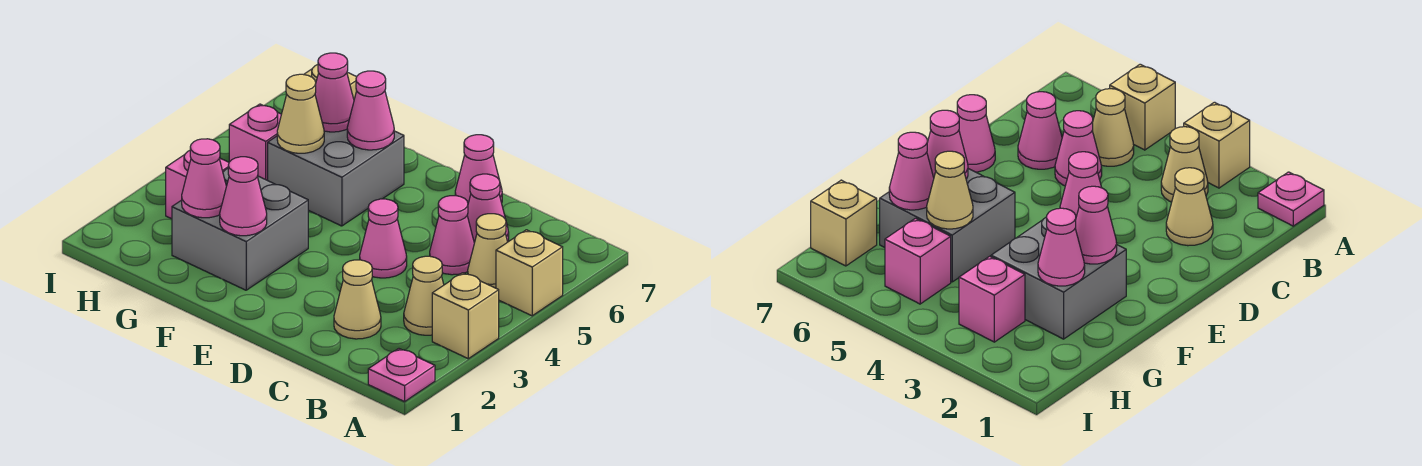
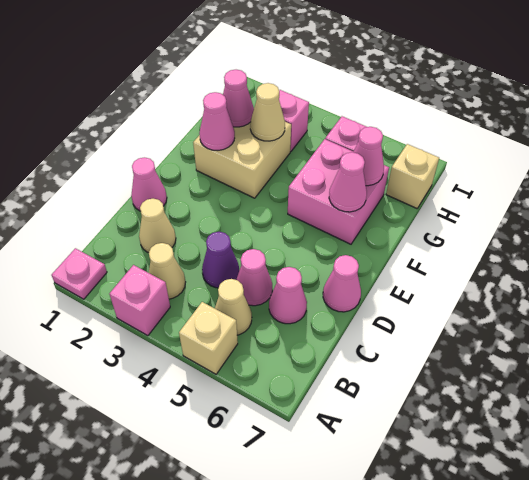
tan brick A3 level 1 -> pink brick A3 level 1
none -> purple cone C4 level 1
pink cone D4 level 1 -> pink cone D1 level 1
grey brick F2:G3 level 1 -> tan brick F2:G3 level 1
grey brick F5:G6 level 1 -> pink brick F5:G6 level 1
tan cone G5 level 2 -> tan cone G3 level 2

